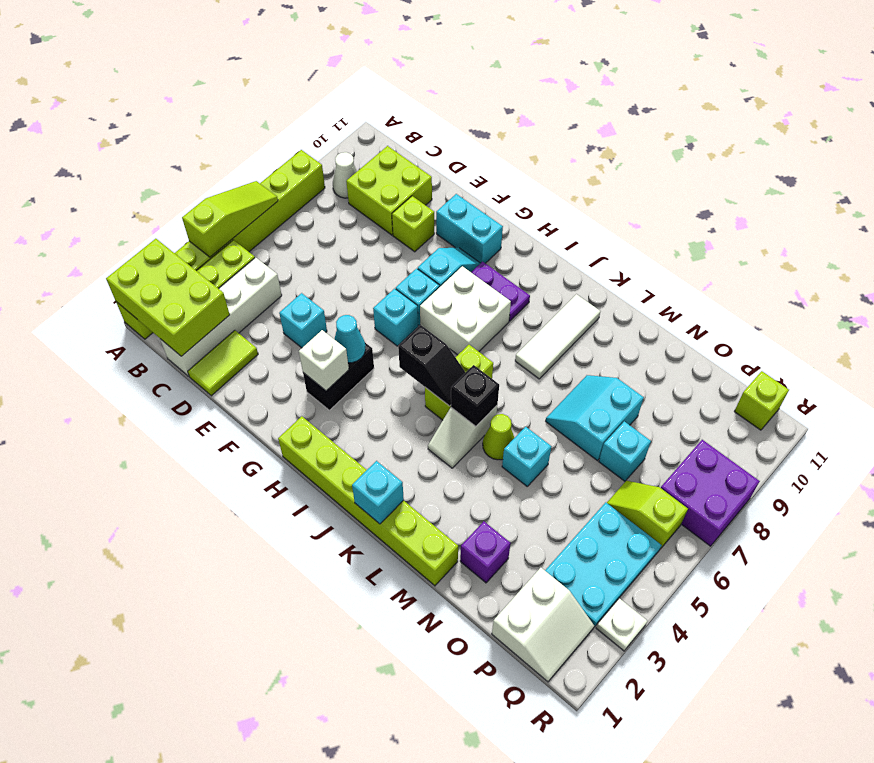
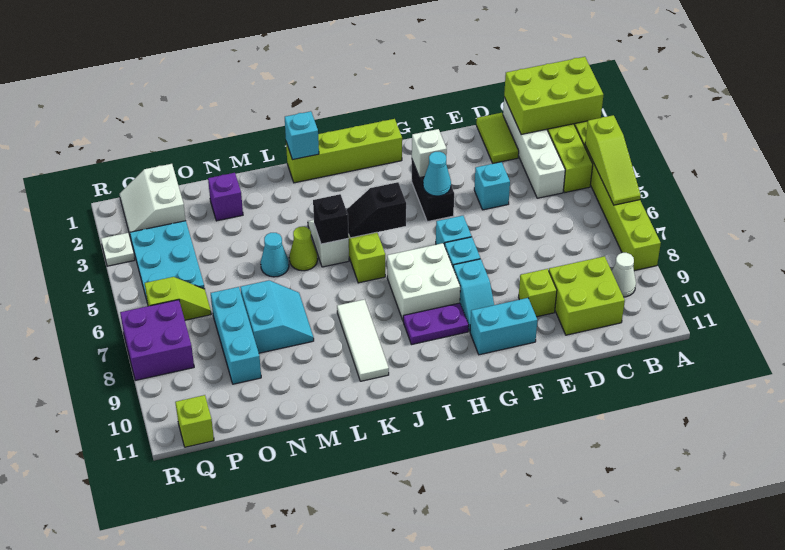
lime brick H1:M1 level 1 -> lime brick H1:K1 level 1
cyan brick M5 level 1 -> cyan cone M5 level 1
cyan brick O7 level 1 -> cyan brick O7:O9 level 1

